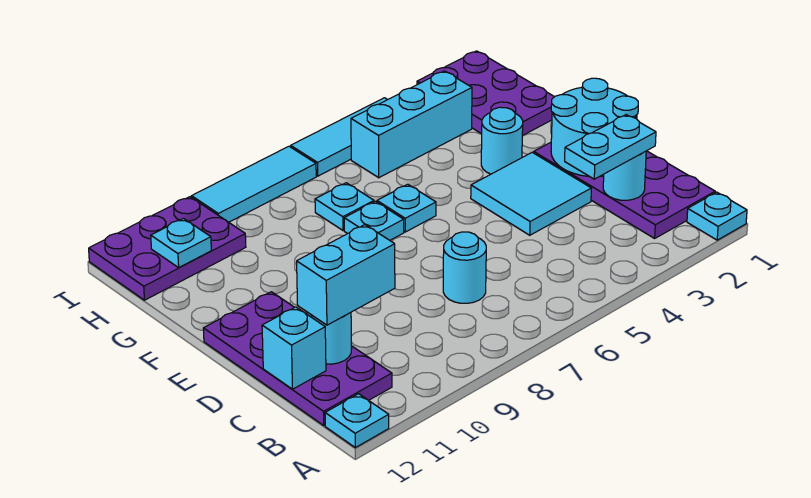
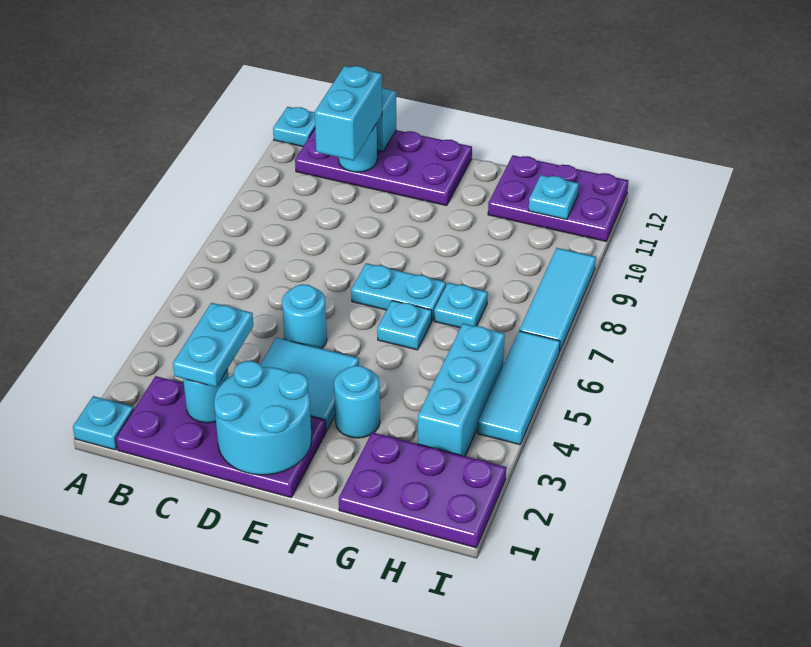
cyan round brick C7 level 1 -> cyan round brick D5 level 1
cyan plate F7 level 1 -> cyan plate E7:F7 level 1
purple plate H10:I12 level 1 -> purple plate G11:I12 level 1

